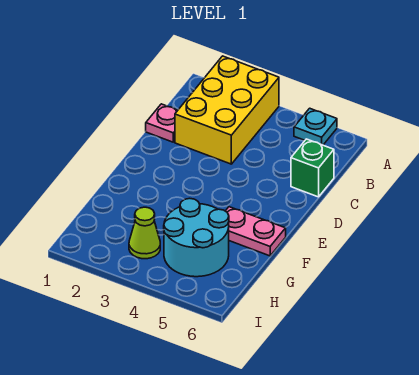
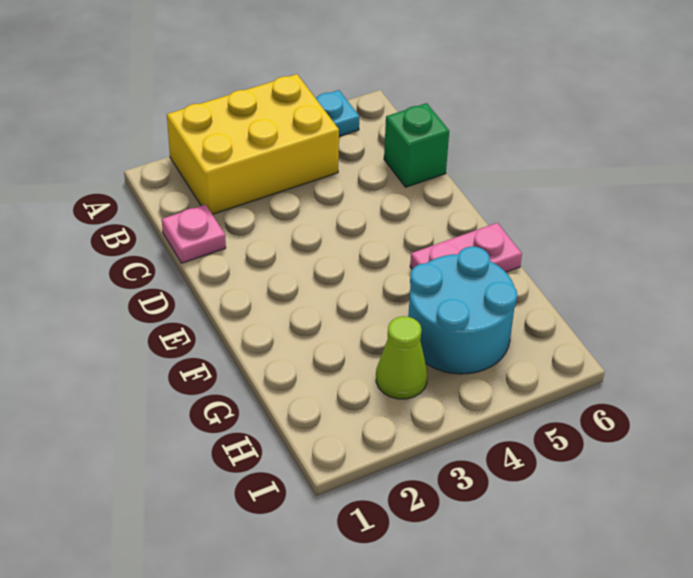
yellow brick A2:C3 level 1 -> yellow brick A2:B4 level 1

